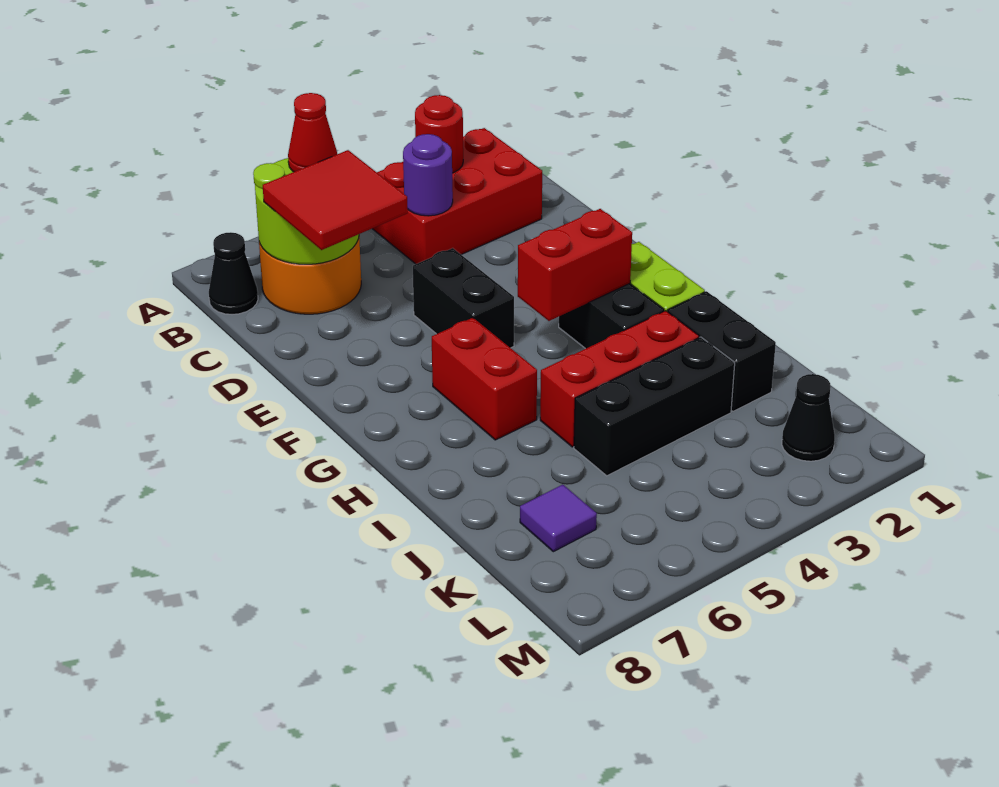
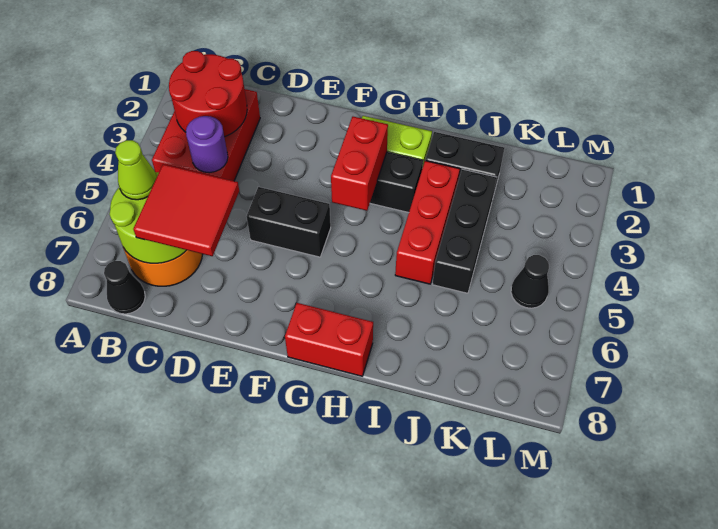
red round brick B3 level 2 -> red round brick B2:C3 level 2
red cone B6 level 3 -> lime cone B6 level 3
red brick G6:H6 level 1 -> red brick G8:H8 level 1
purple tile K7 level 1 -> none
black cone L2 level 1 -> black cone L5 level 1

